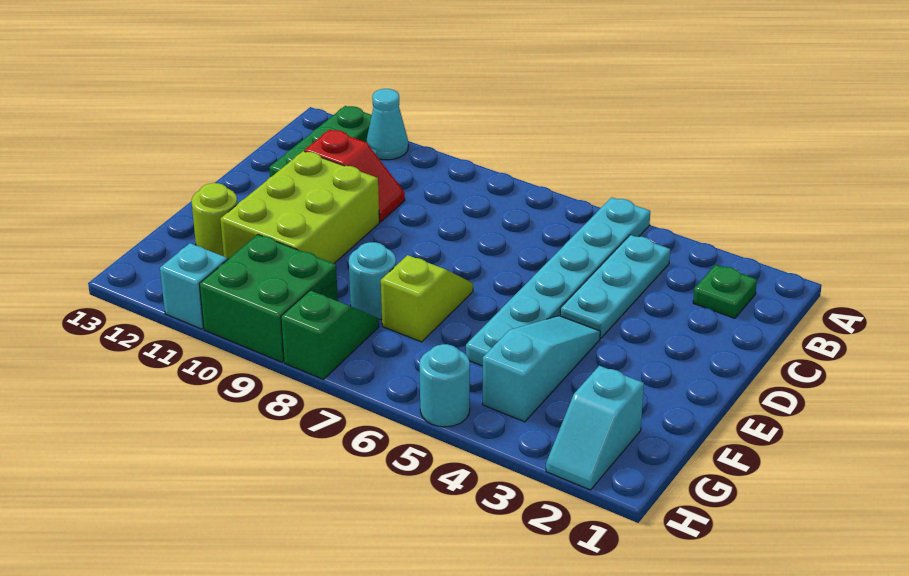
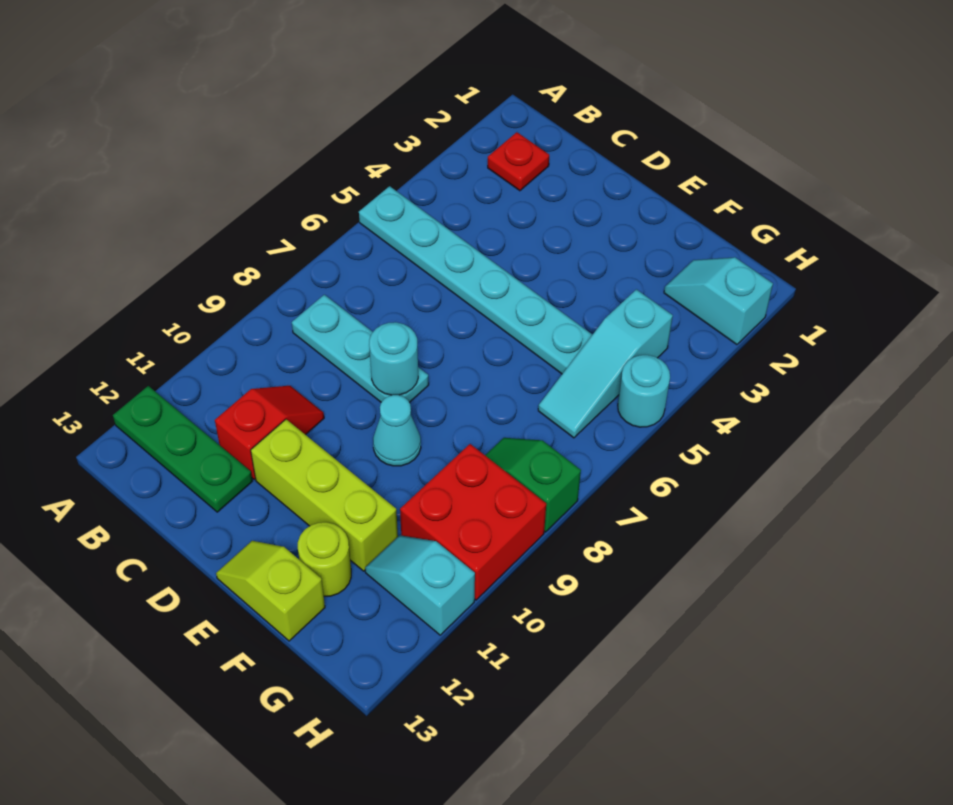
cyan cone A11 level 1 -> cyan cone E9 level 1
green plate B2 level 1 -> red plate B2 level 1
cyan plate B4:D4 level 1 -> cyan plate B8:D8 level 1
lime brick D10:F11 level 1 -> lime brick D11:F11 level 1
cyan slope E4:G4 level 1 top G -> cyan slope G4:G6 level 1 top 4
lime slope E7:F7 level 1 top F -> lime slope E13:F13 level 1 top F
cyan round brick F8 level 1 -> cyan round brick D8 level 2
cyan slope G2:H2 level 1 top G -> cyan slope G2:H2 level 1 top H
green brick G9:H10 level 1 -> red brick G9:H10 level 1

